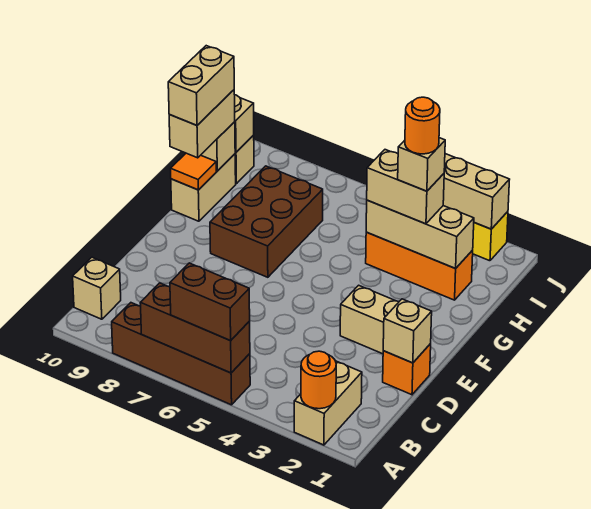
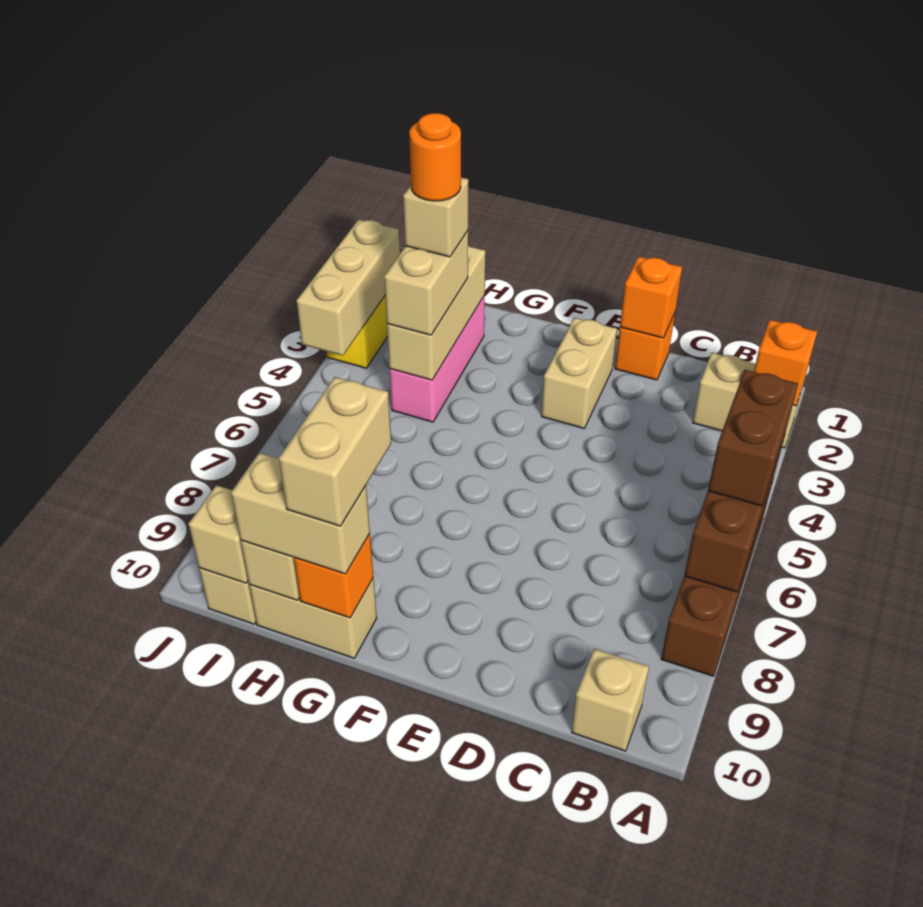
orange round brick A2 level 2 -> orange brick A2 level 2
tan brick D1 level 2 -> orange brick D1 level 2
brown brick F7:H8 level 1 -> none
orange tile G10 level 2 -> orange brick G10 level 2
tan brick G10:H10 level 4 -> tan brick G9:G10 level 4
orange brick H2:H4 level 1 -> pink brick H2:H4 level 1

